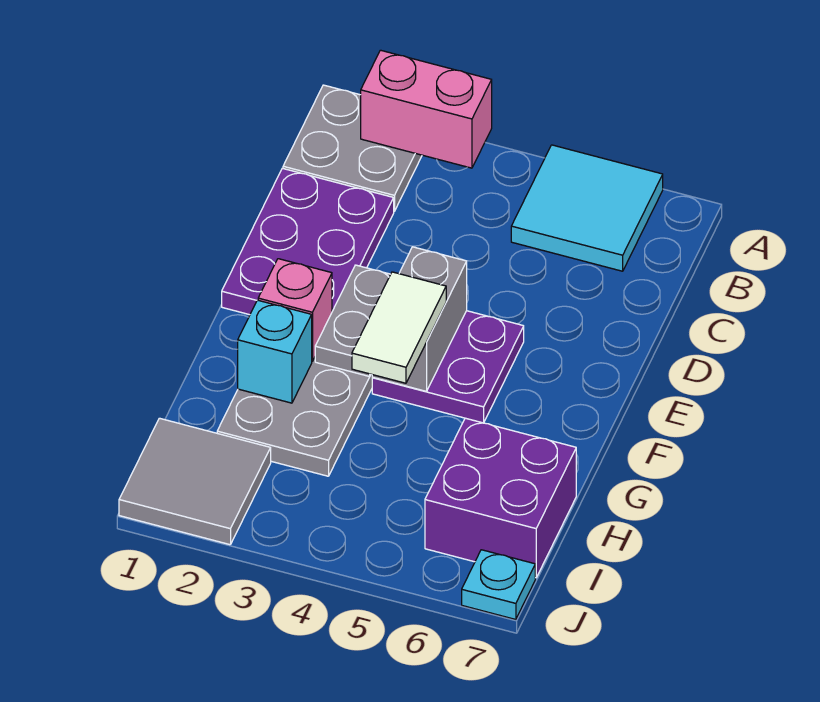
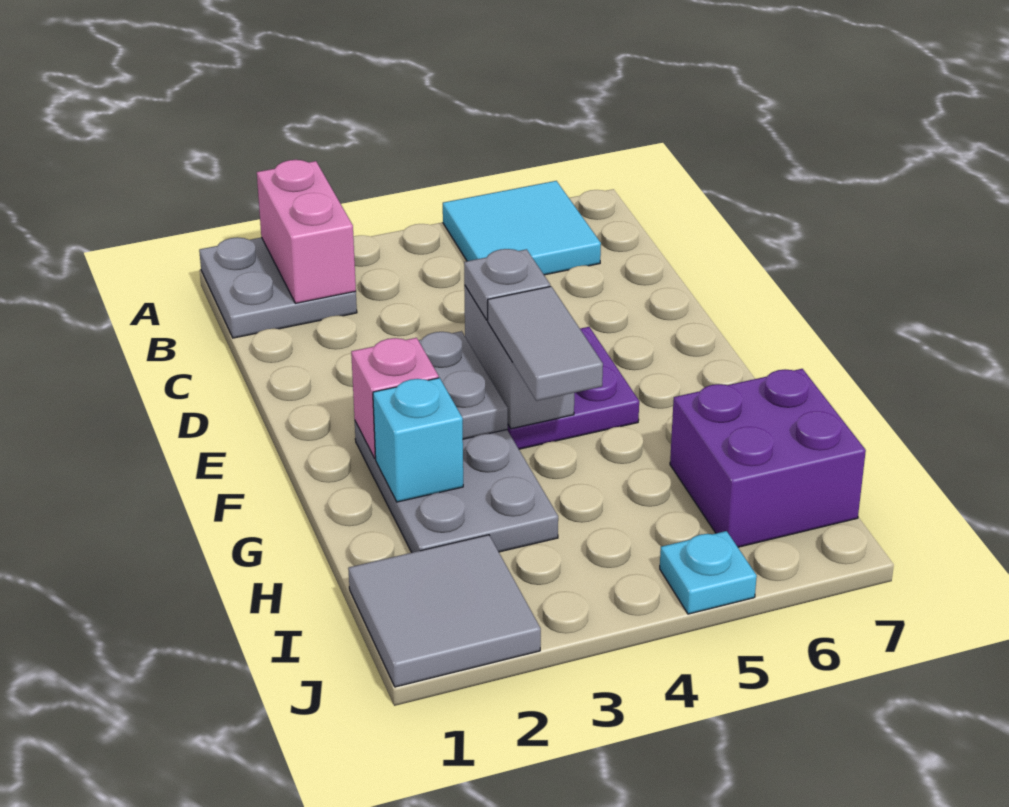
pink brick A2:A3 level 2 -> pink brick A2:B2 level 2
purple plate C1:E2 level 1 -> none
none -> grey plate E4 level 3
white tile F4:G4 level 3 -> grey tile F4:G4 level 3
cyan plate J7 level 1 -> cyan plate J5 level 1

